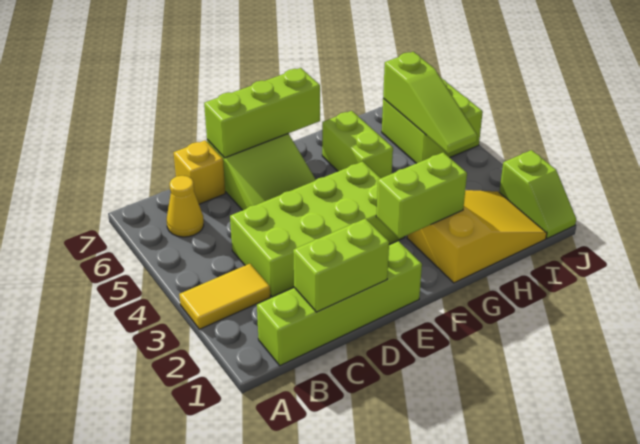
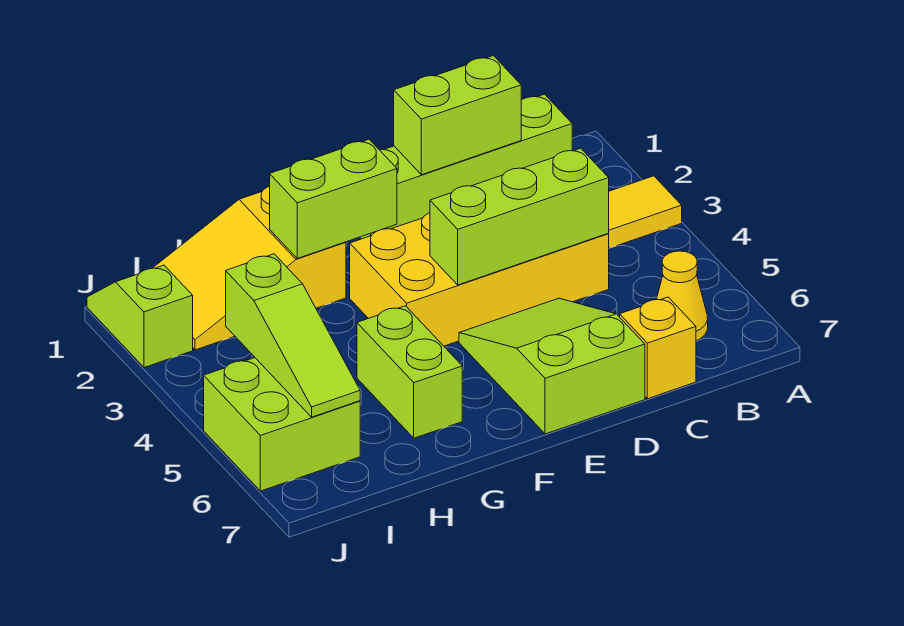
lime brick C3:F4 level 1 -> yellow brick C3:F4 level 1
lime brick D7:F7 level 2 -> lime brick C4:E4 level 2
lime slope I4:I6 level 2 top 6 -> lime slope I4:I6 level 2 top 4

